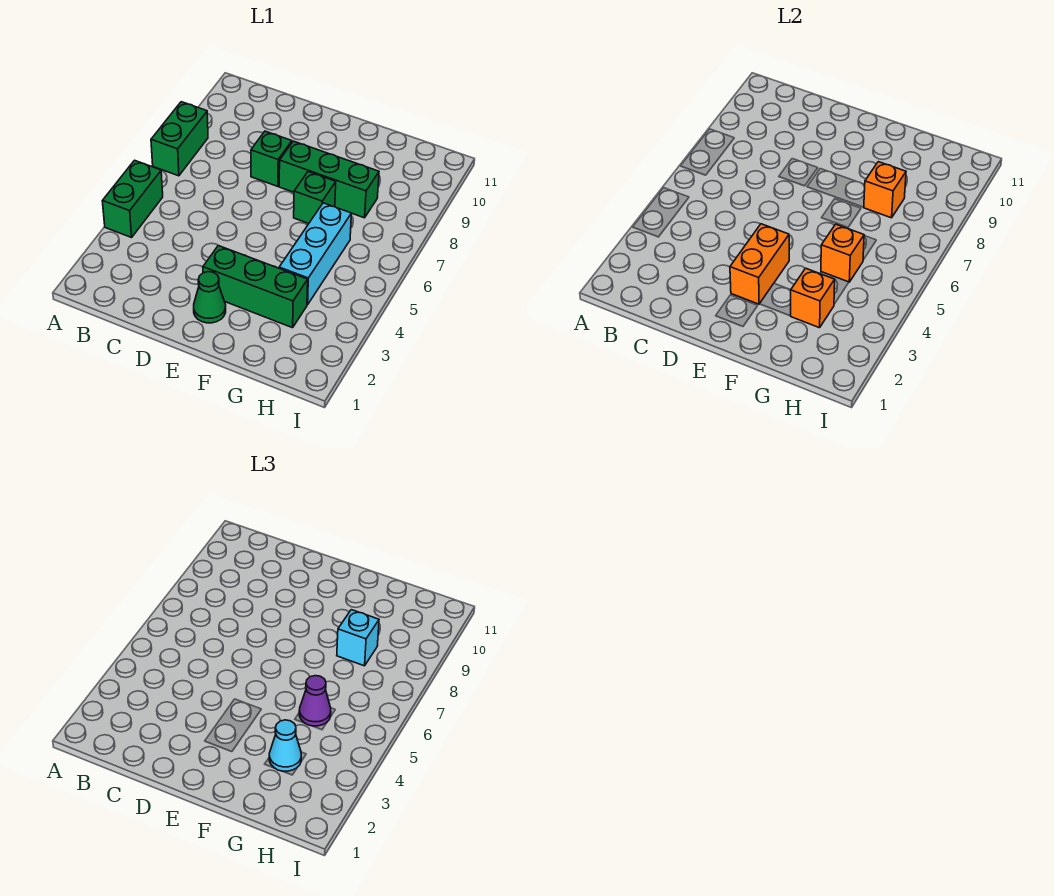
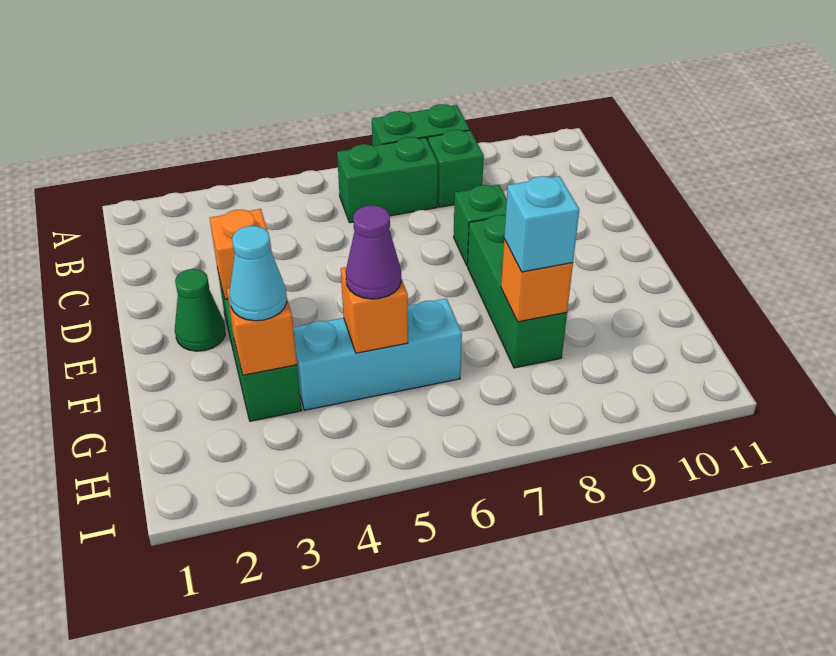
green brick A4:A5 level 1 -> green brick B6:B7 level 1
orange brick E3:E4 level 2 -> orange brick E3 level 2
green brick F7 level 1 -> green brick B8 level 1

